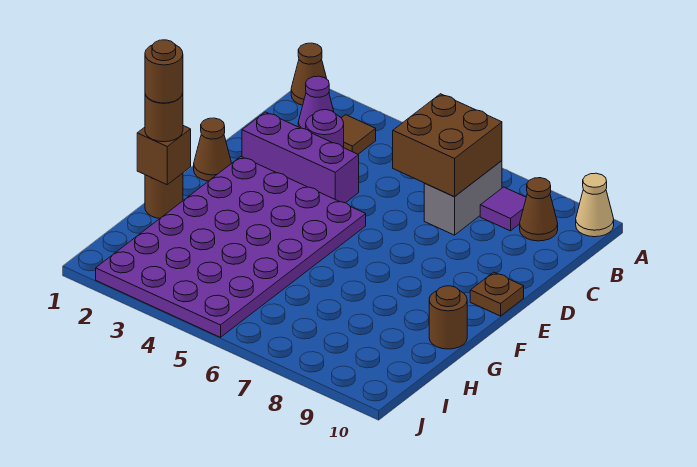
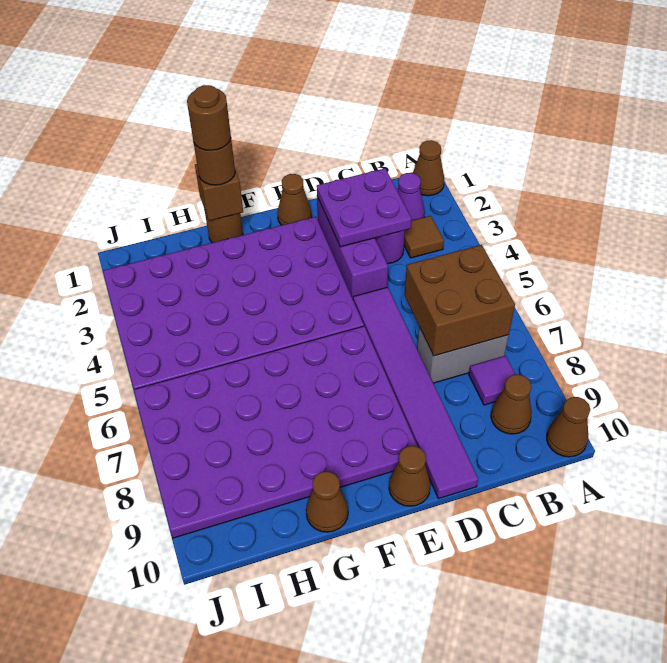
tan cone A10 level 1 -> brown cone A10 level 1
none -> purple plate C2:D3 level 2
none -> purple tile D5:D10 level 1
none -> purple plate E6:J9 level 1
brown plate E10 level 1 -> brown cone E10 level 1
brown round brick G10 level 1 -> brown cone G10 level 1

